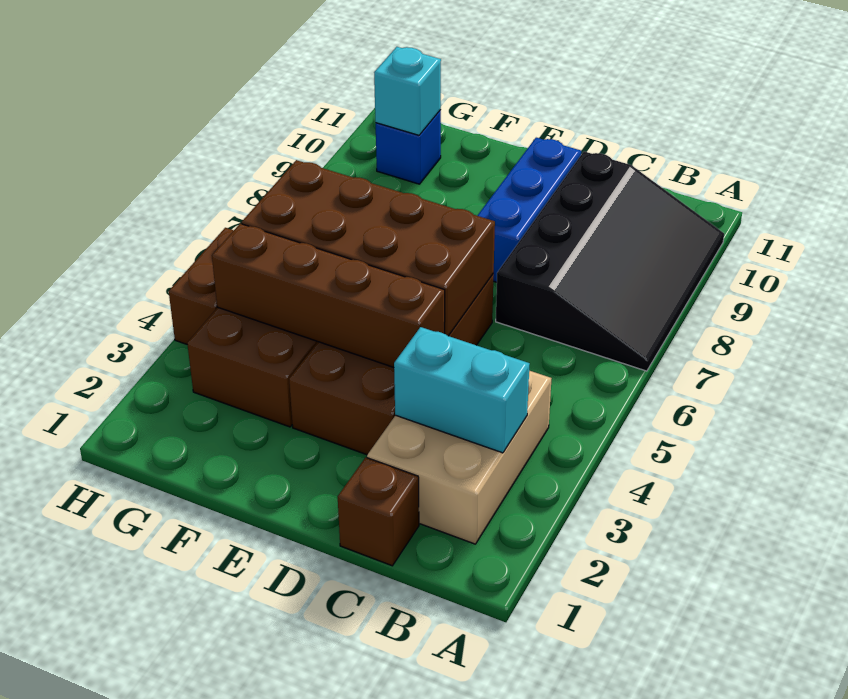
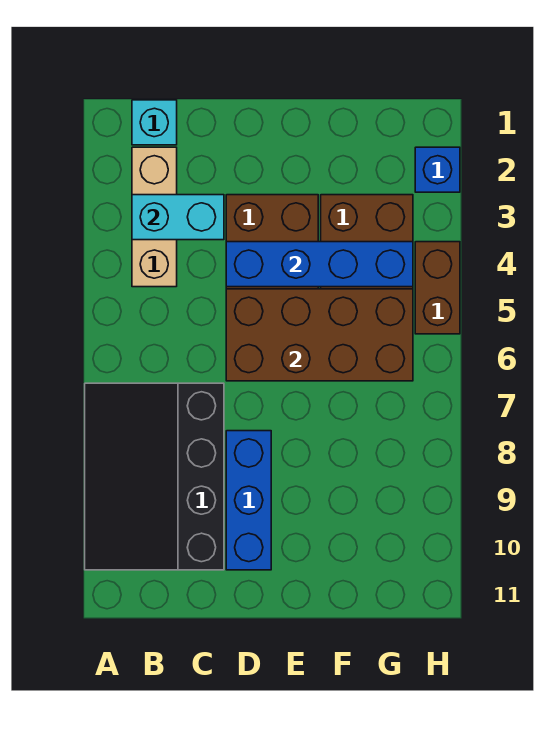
tan brick B2:C4 level 1 -> tan brick B2:B4 level 1
brown brick C1 level 1 -> none
brown brick D4:G4 level 2 -> blue brick D4:G4 level 2
blue brick G10 level 1 -> blue brick H2 level 1
cyan brick G10 level 2 -> cyan brick B1 level 1

